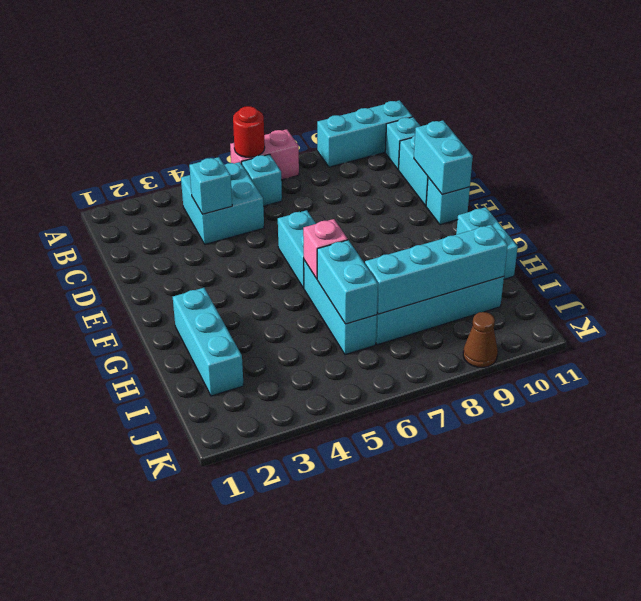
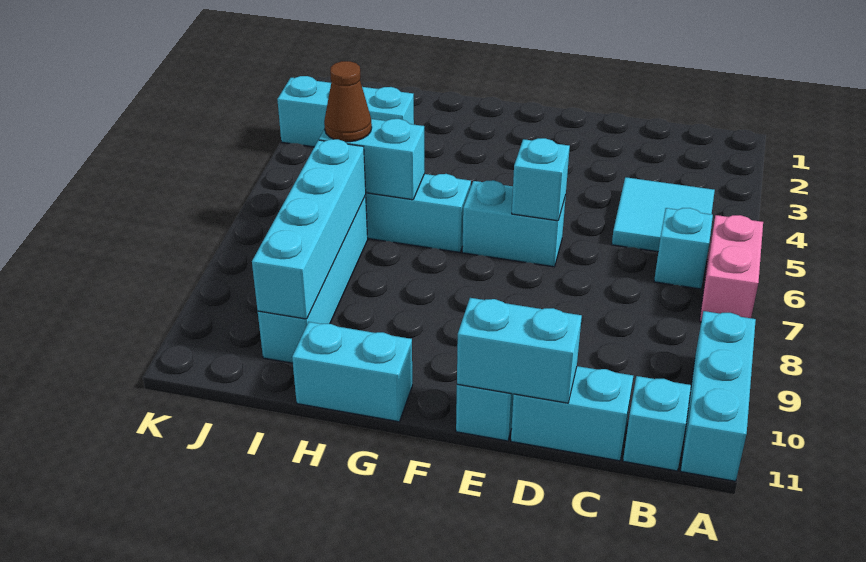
red round brick A6 level 2 -> none
cyan brick B4:C5 level 1 -> cyan tile B4:C5 level 1
cyan brick C4 level 2 -> cyan brick E6 level 2
cyan brick G2:I2 level 1 -> cyan brick I3:K3 level 1
pink brick G6 level 2 -> none
brown cone K9 level 1 -> brown cone I6 level 3

